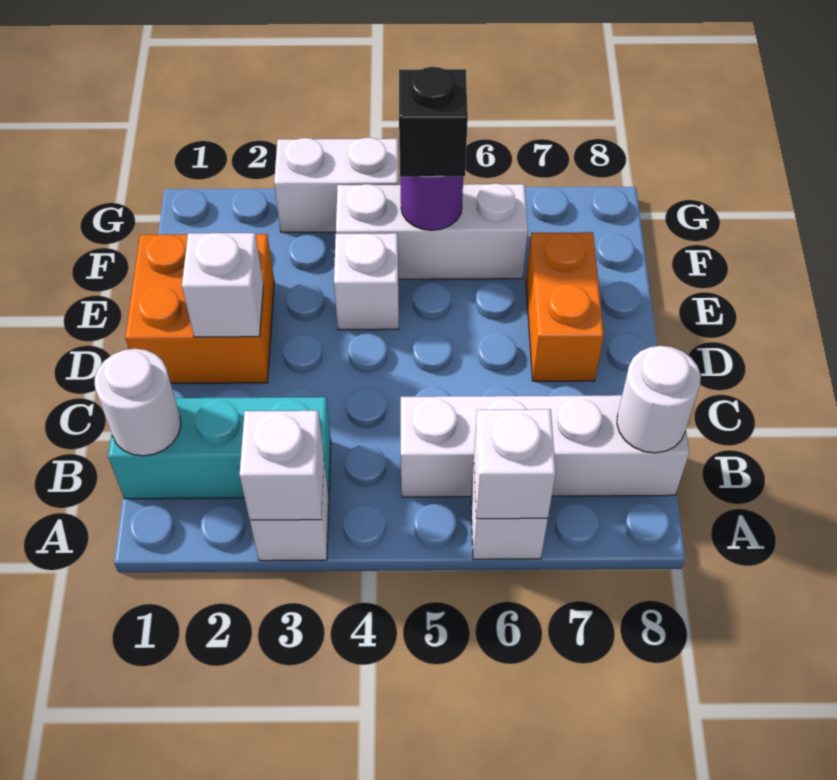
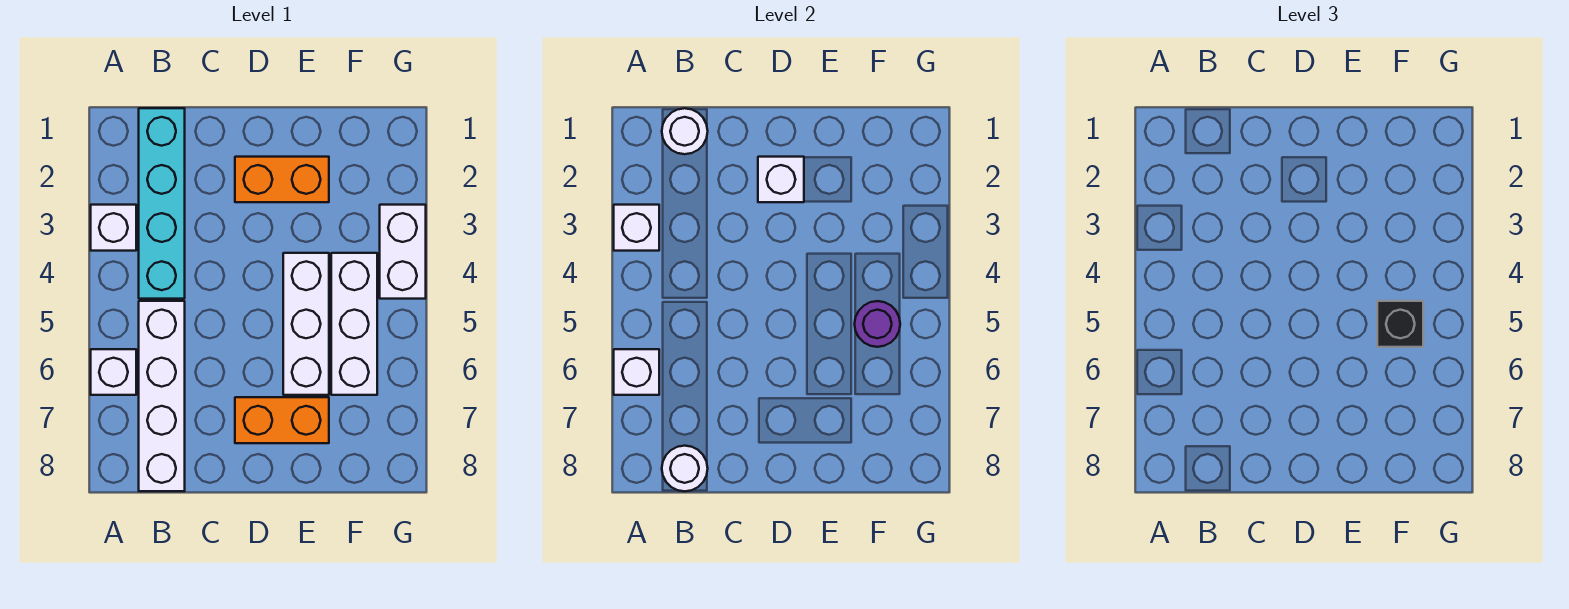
cyan brick B1:B3 level 1 -> cyan brick B1:B4 level 1
orange brick D1:E2 level 1 -> orange brick D2:E2 level 1
white brick E4 level 1 -> white brick E4:E6 level 1

